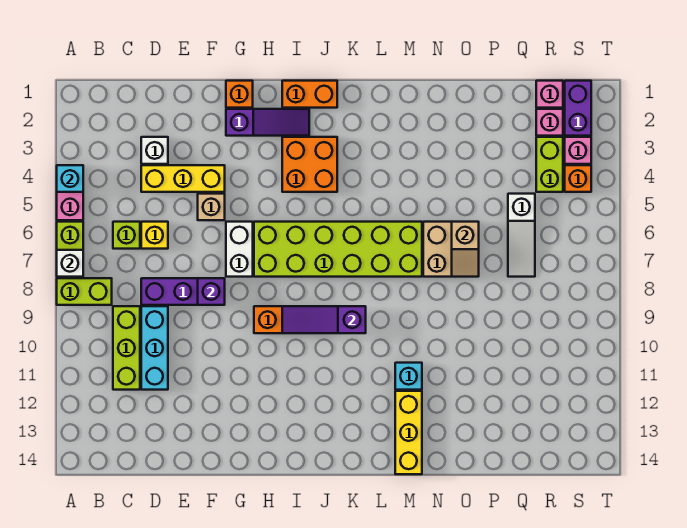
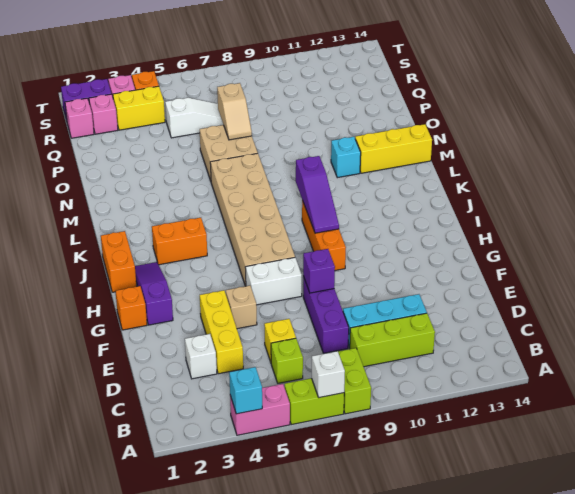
lime brick H6:M7 level 1 -> tan brick H6:M7 level 1
orange brick I3:J4 level 1 -> orange brick J3:J4 level 1
tan slope O6:O7 level 2 top 6 -> tan slope O7:P7 level 2 top P
lime brick R3:R4 level 1 -> yellow brick R3:R4 level 1

